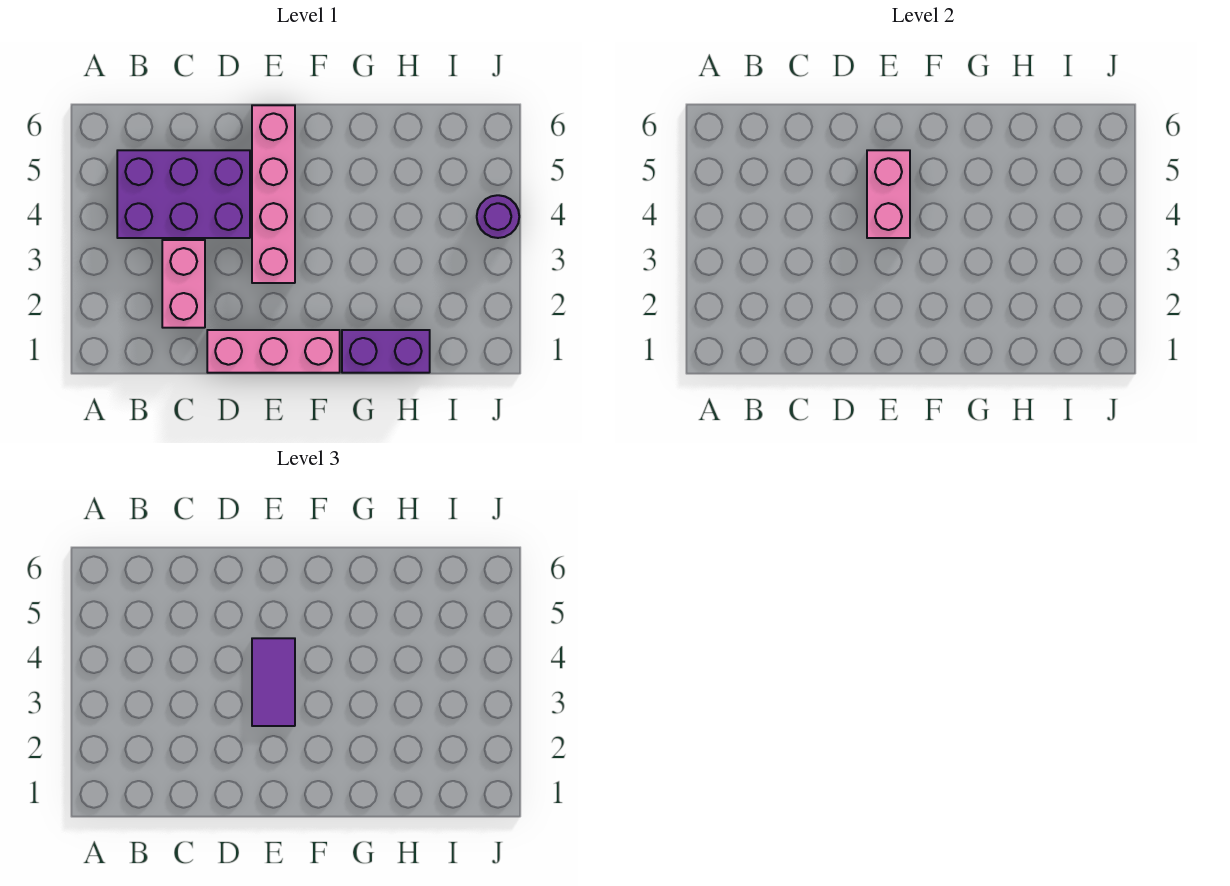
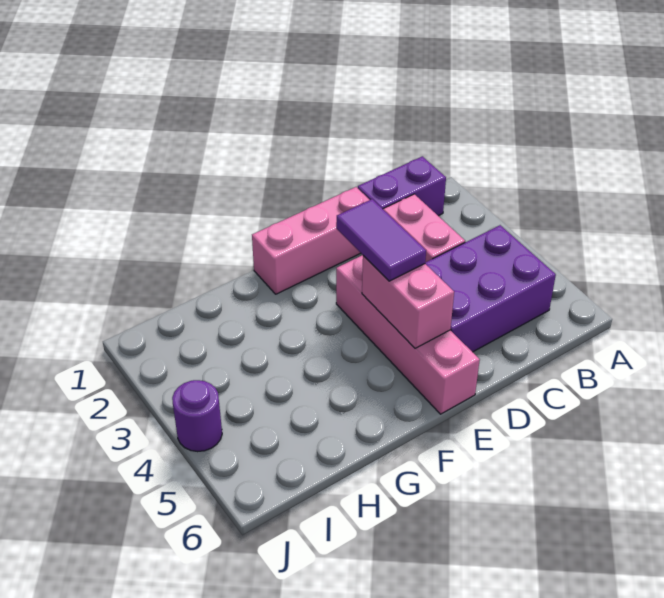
purple brick G1:H1 level 1 -> purple brick B1:C1 level 1

